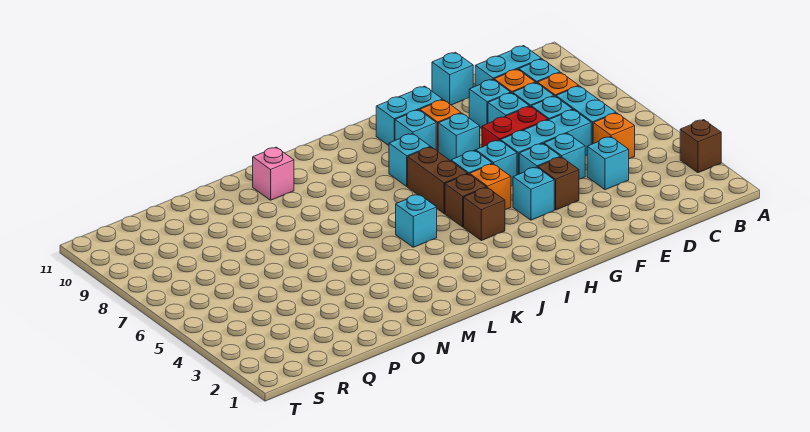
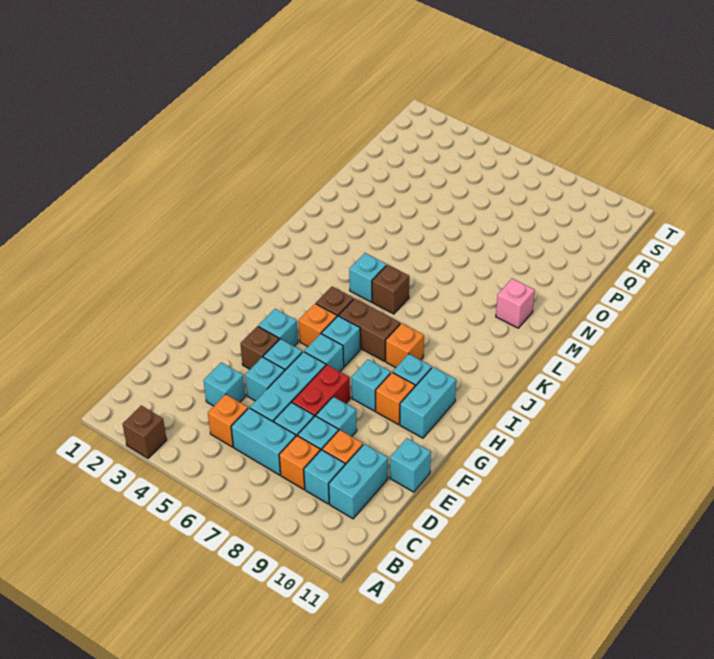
cyan brick E9 level 1 -> none
brown brick I4 level 1 -> brown brick K6 level 1
cyan brick I8 level 1 -> orange brick I8 level 1

